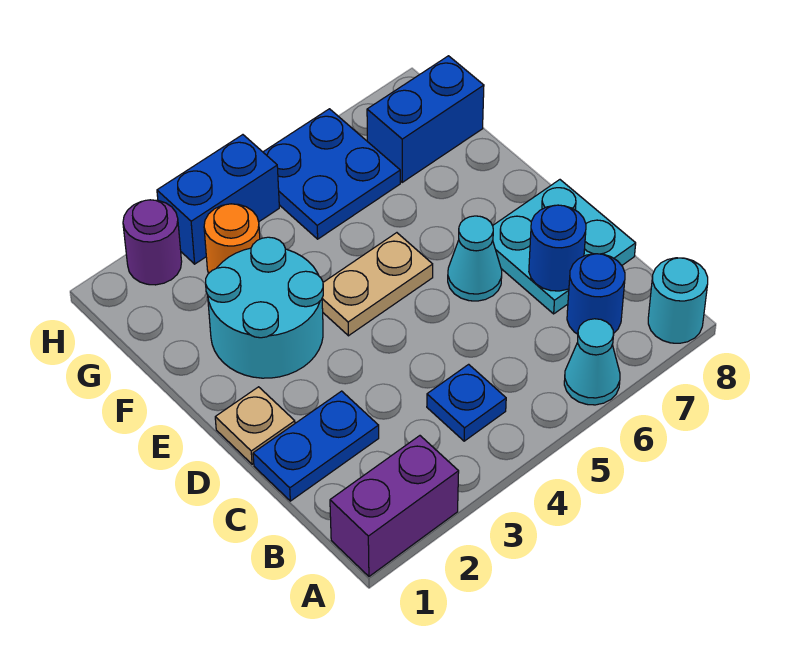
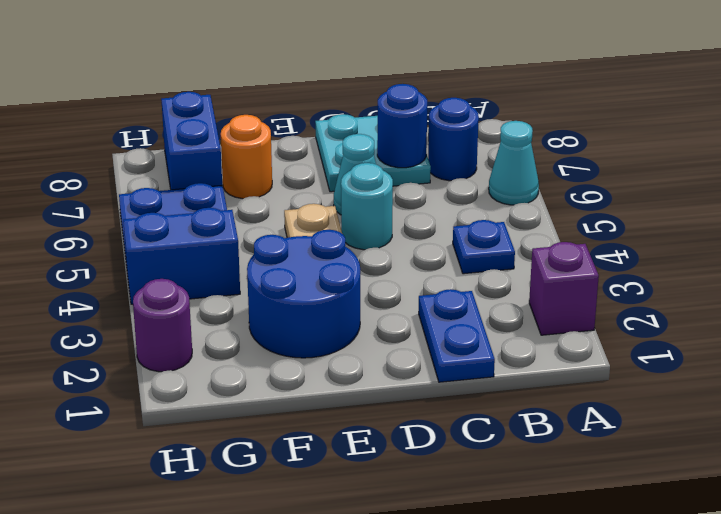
purple brick A1:A2 level 1 -> purple brick A2 level 1
cyan round brick A8 level 1 -> cyan round brick D5 level 1
tan plate D1 level 1 -> none
cyan round brick E2:F3 level 1 -> blue round brick E2:F3 level 1
orange round brick G3 level 1 -> orange round brick F7 level 1
blue brick H3:H4 level 1 -> blue brick G4:H4 level 1

